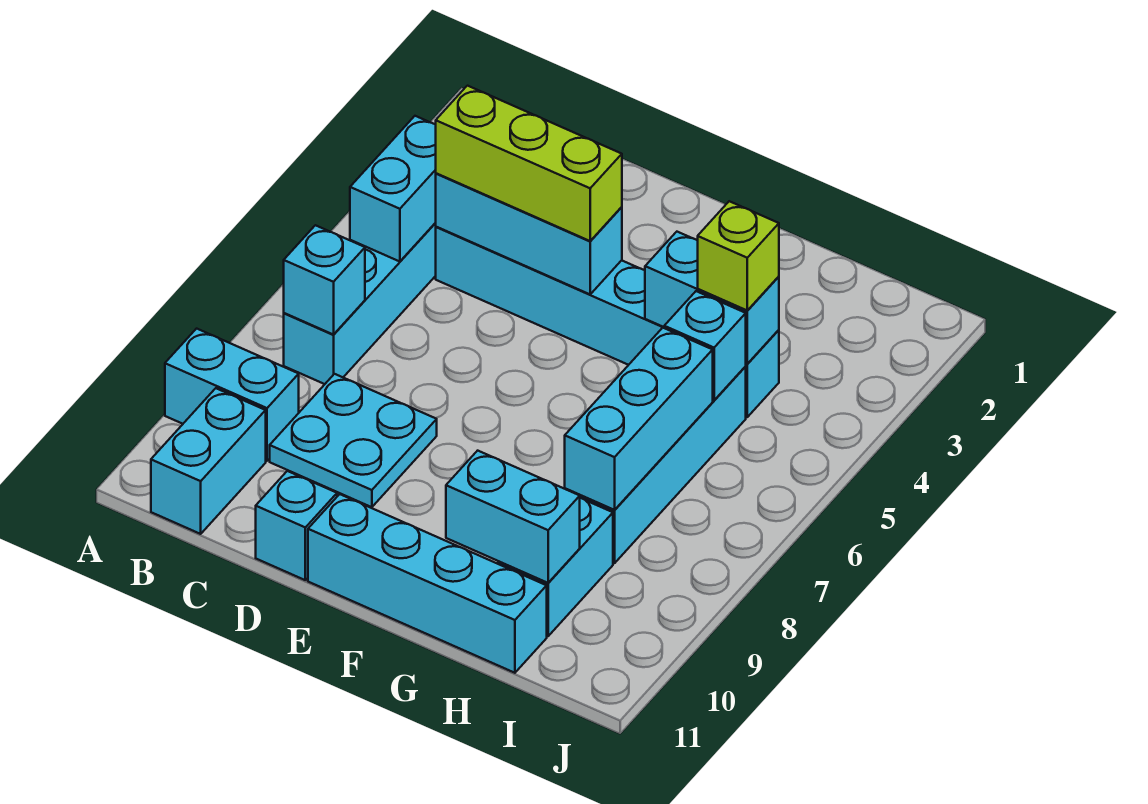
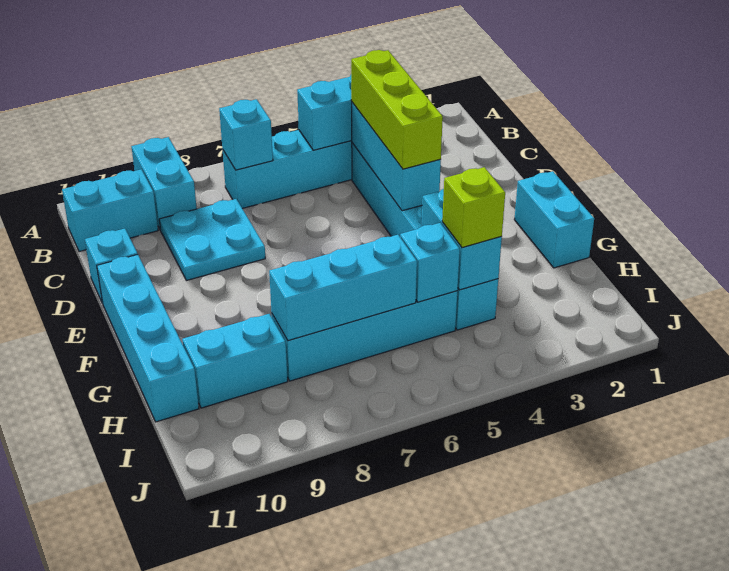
cyan brick G10:H10 level 2 -> cyan brick F1:G1 level 1

